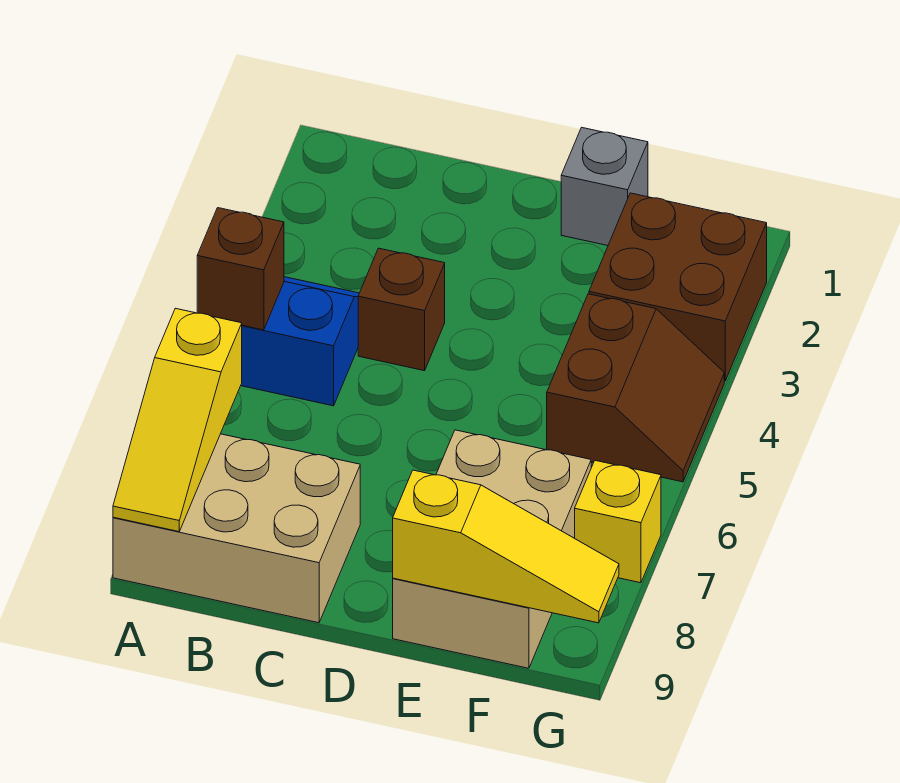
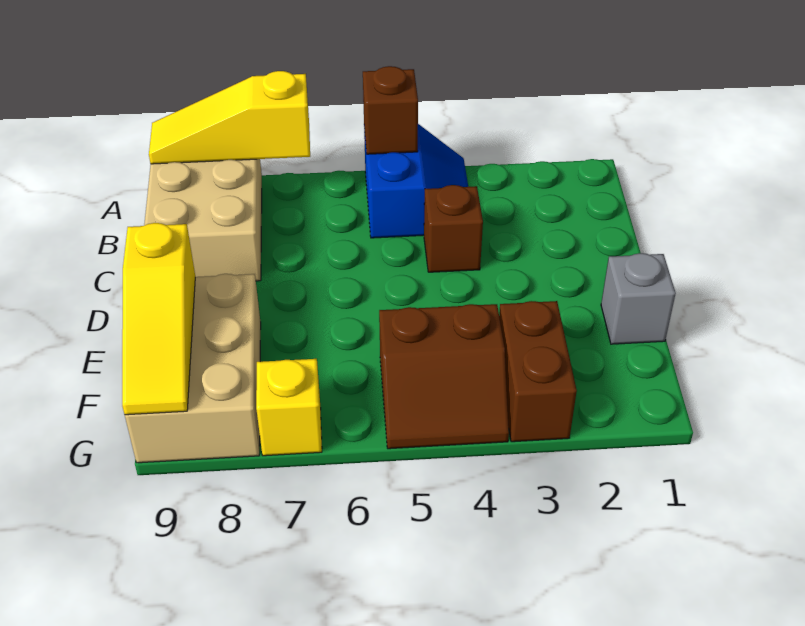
tan brick E7:F9 level 1 -> tan brick E8:G9 level 1
brown brick F2:G3 level 1 -> brown brick F3:G3 level 1

